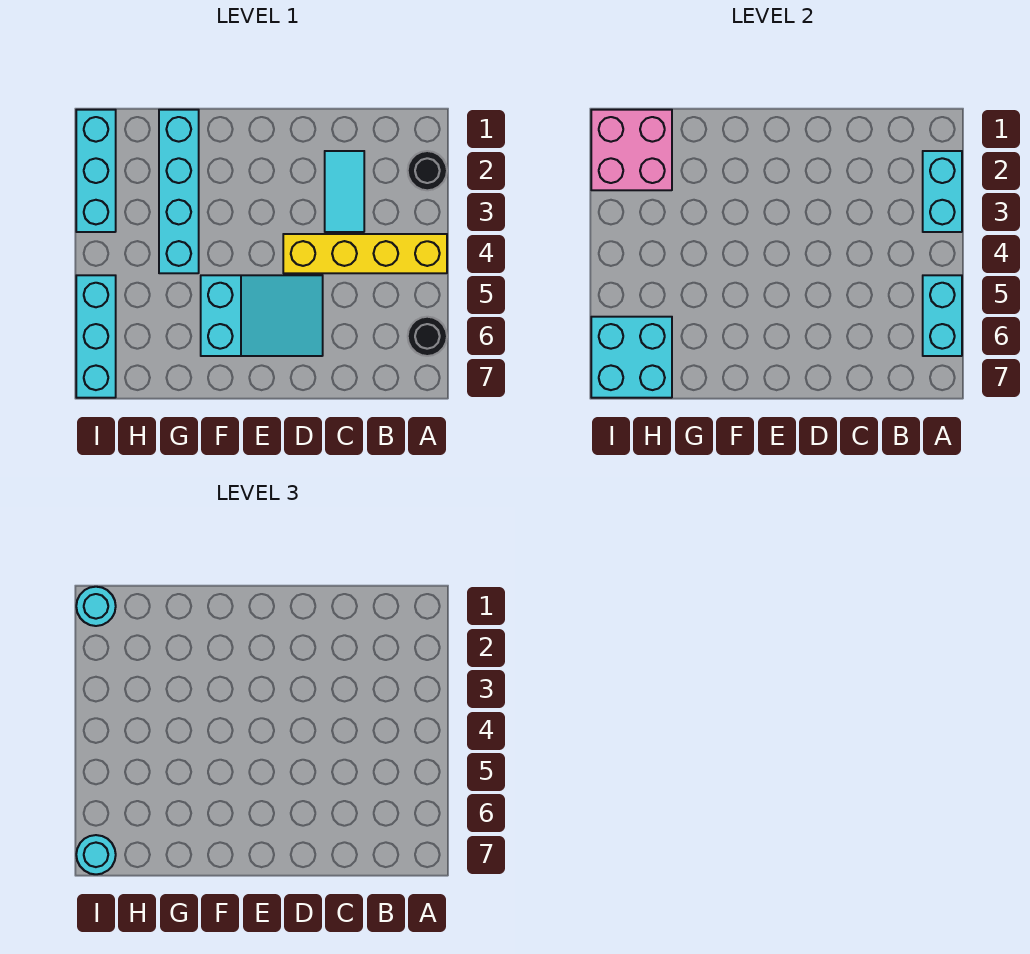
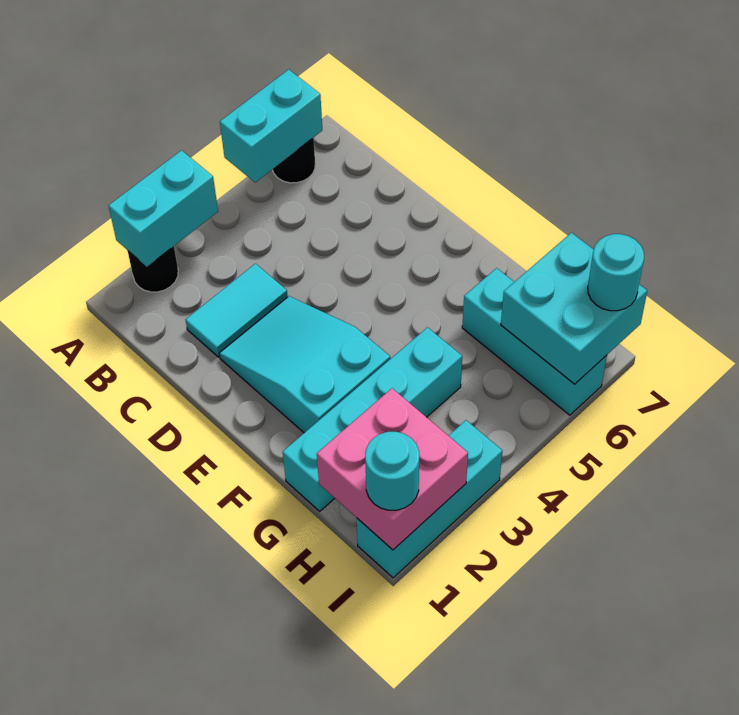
yellow brick A4:D4 level 1 -> none
cyan slope D5:F6 level 1 top F -> cyan slope D2:F3 level 1 top F
cyan brick I5:I7 level 1 -> cyan brick G6:I6 level 1

